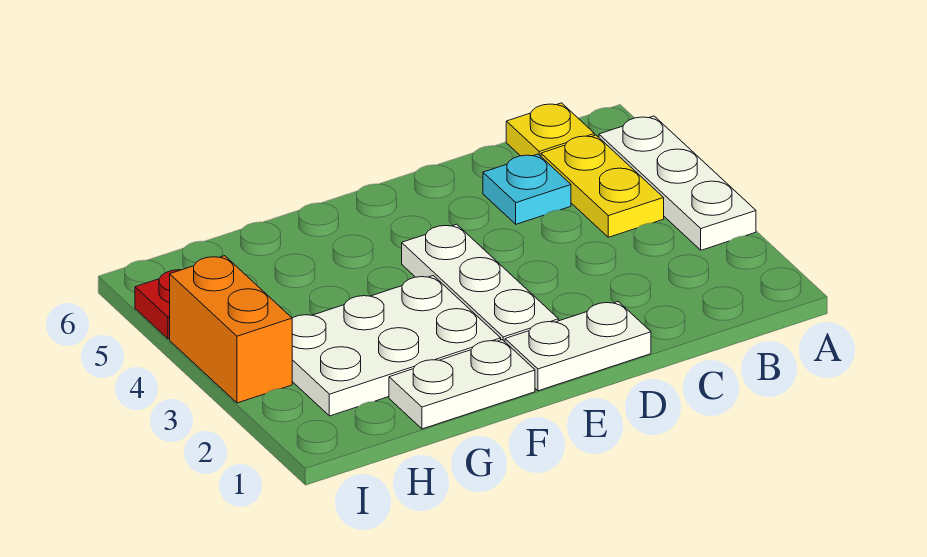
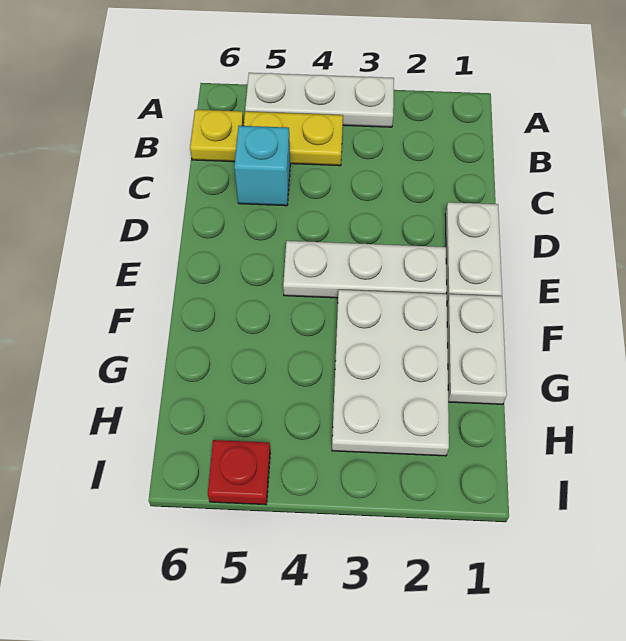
cyan plate C5 level 1 -> cyan brick C5 level 1
orange brick I3:I4 level 1 -> none

